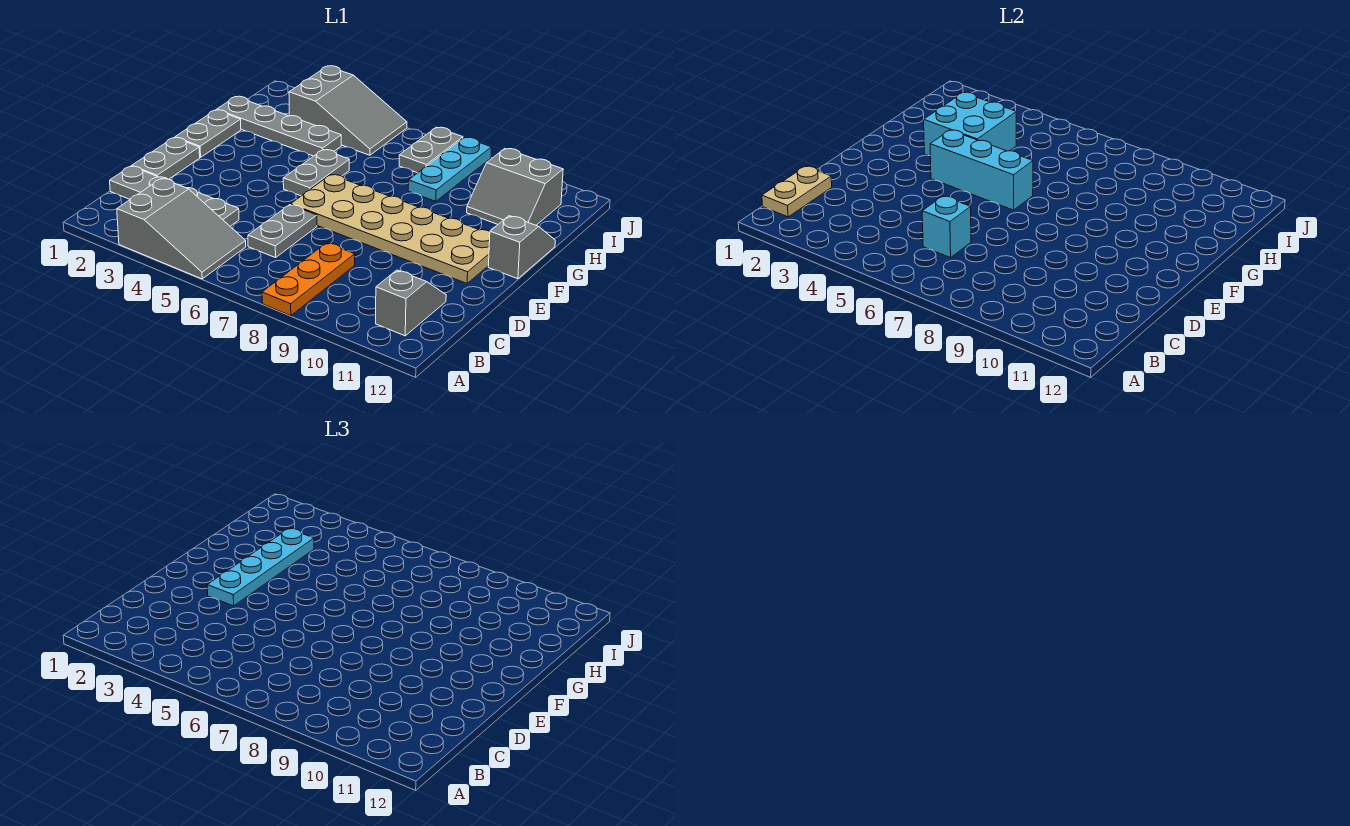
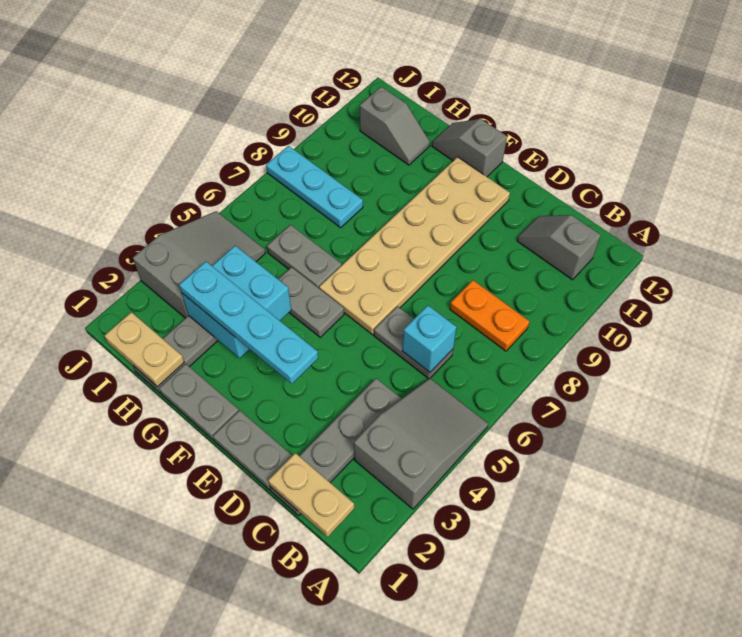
orange plate A8:C8 level 1 -> orange plate B8:C8 level 1
cyan brick F4:F6 level 2 -> none
none -> tan plate H1:I1 level 2
grey slope H10:I11 level 1 top I -> grey slope H11:I11 level 1 top I
grey plate I7:J7 level 1 -> grey plate G6:H6 level 1

